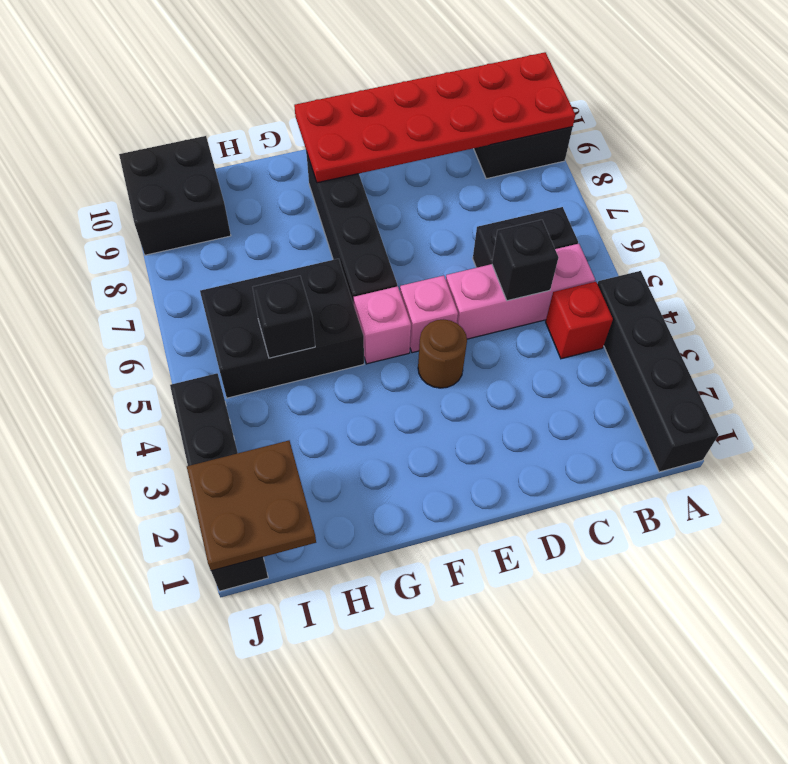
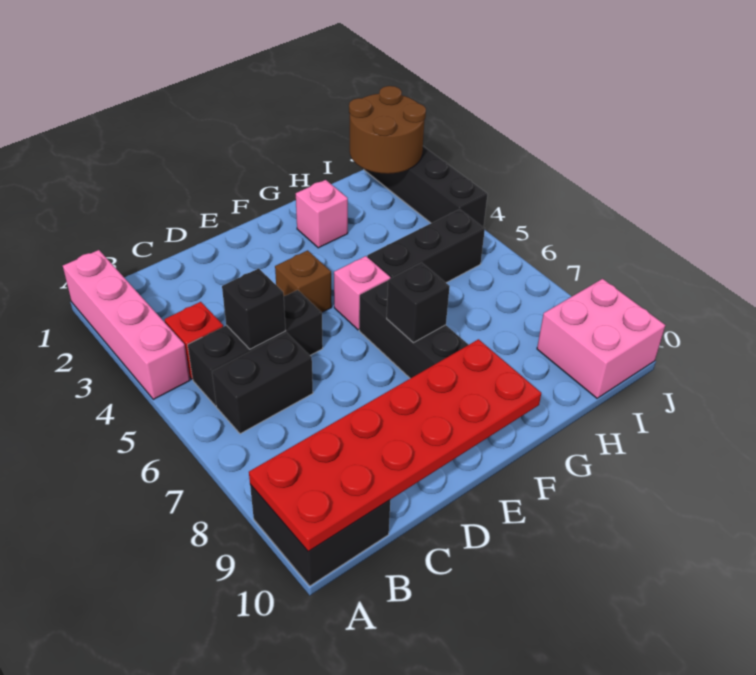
black brick A1:A4 level 1 -> pink brick A1:A4 level 1
pink brick B5:D5 level 1 -> black brick B5:D5 level 1
brown round brick E4 level 1 -> brown brick E4 level 1
pink brick E5 level 1 -> pink brick G2 level 1
black brick G5:I6 level 1 -> black brick G5:I5 level 1
black brick H5 level 2 -> black brick F7 level 2
brown plate I1:J2 level 2 -> brown round brick I1:J2 level 2
black brick I9:J10 level 1 -> pink brick I9:J10 level 1

